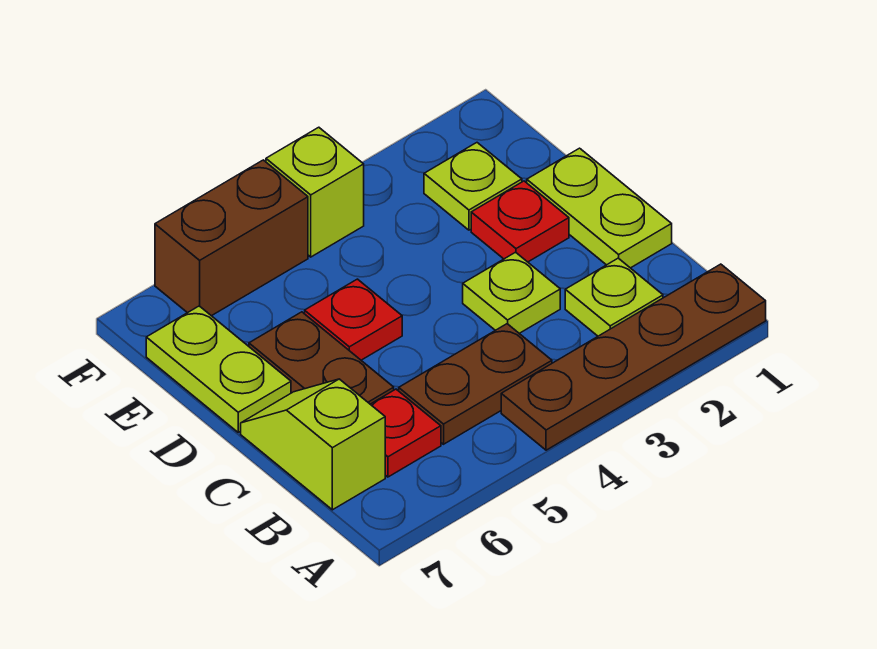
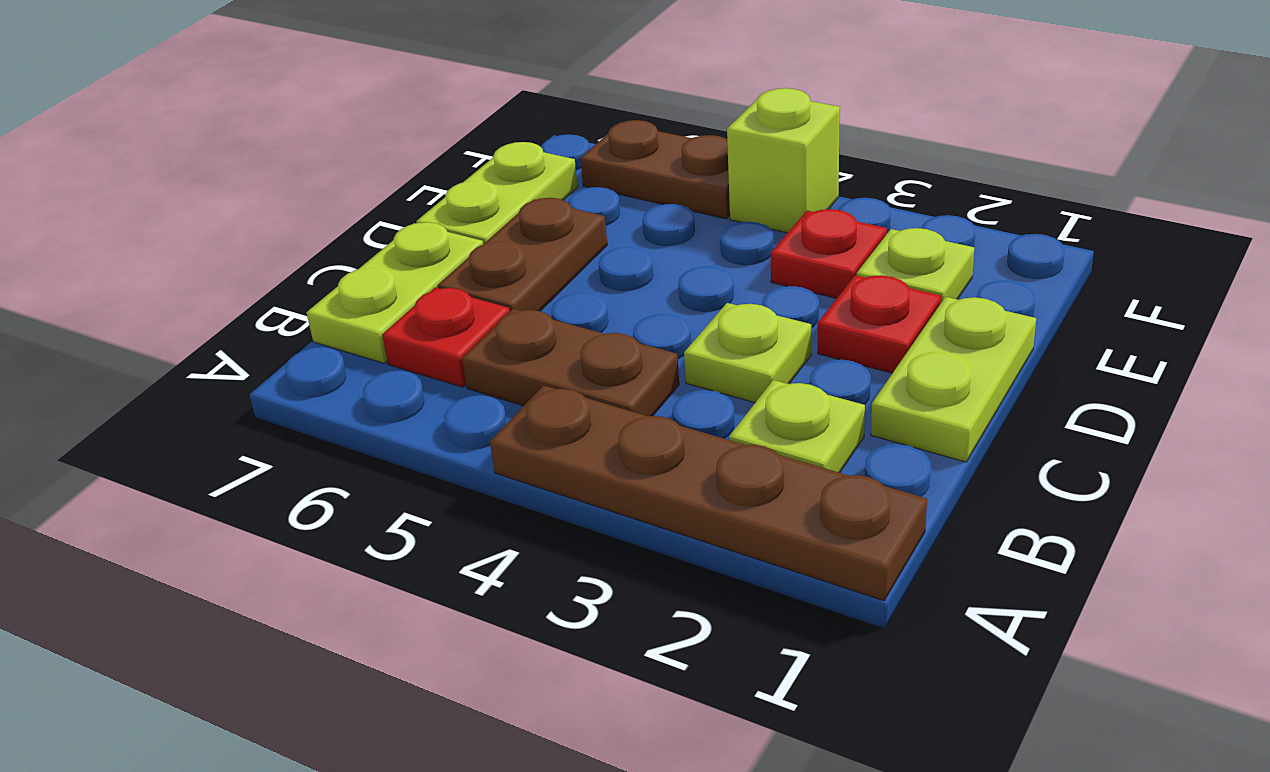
lime slope B7:C7 level 1 top B -> lime plate B7:C7 level 1
red plate D5 level 1 -> red plate E3 level 1
brown brick F5:F6 level 1 -> brown plate F5:F6 level 1

